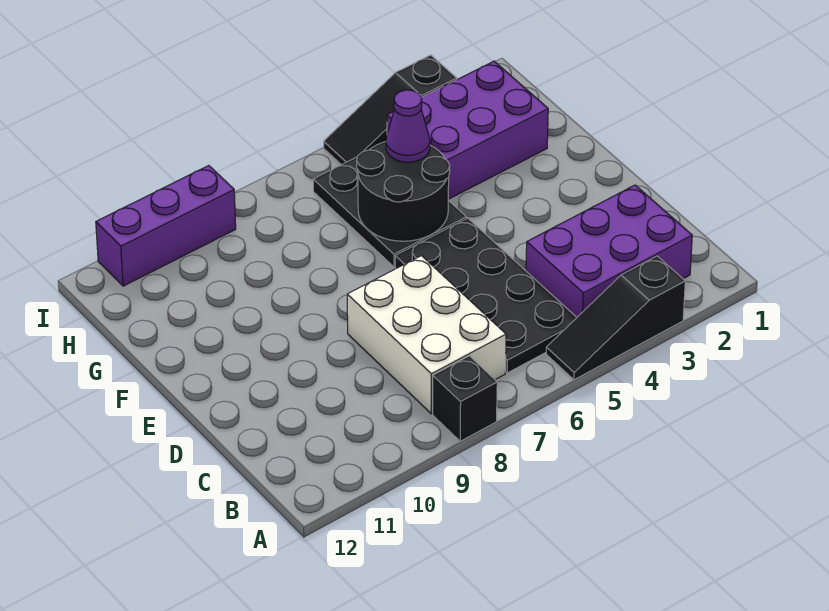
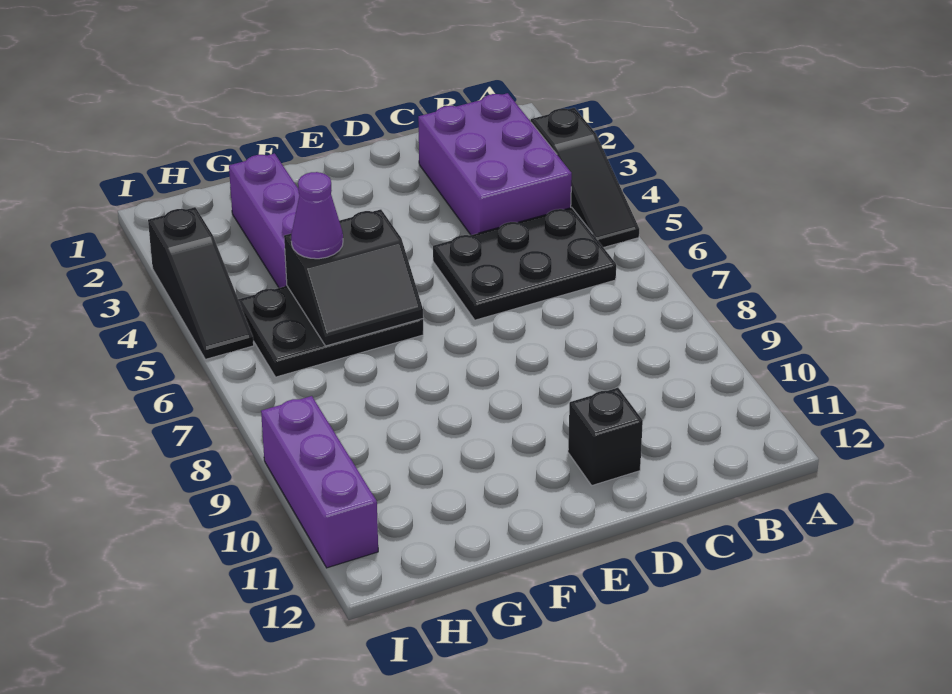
black brick A8 level 1 -> black brick D11 level 1
black plate B5:E6 level 1 -> black plate B5:D6 level 1
white brick B7:D8 level 1 -> none
black round brick F5:G6 level 2 -> black slope F5:G6 level 2 top 5
purple brick G2:H4 level 1 -> purple brick G2:G4 level 1

